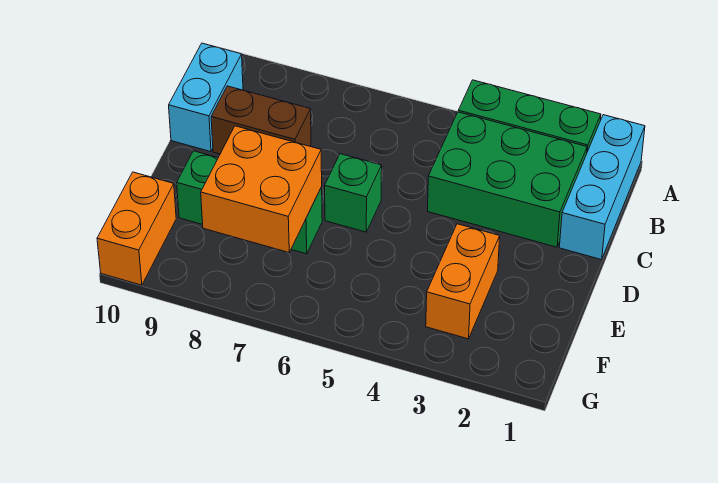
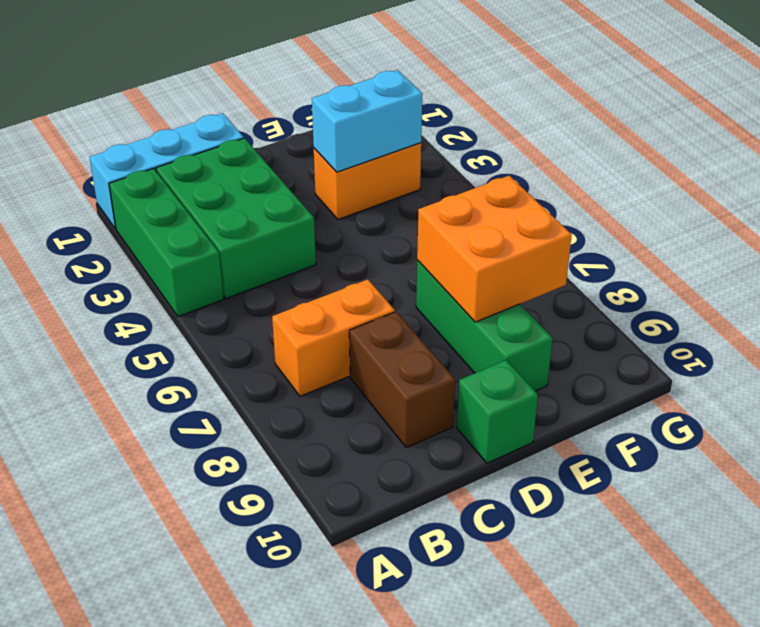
cyan brick B10:C10 level 1 -> cyan brick E3:F3 level 2
green brick D6 level 1 -> green brick D10 level 1
orange brick F10:G10 level 1 -> orange brick B7:C7 level 1

